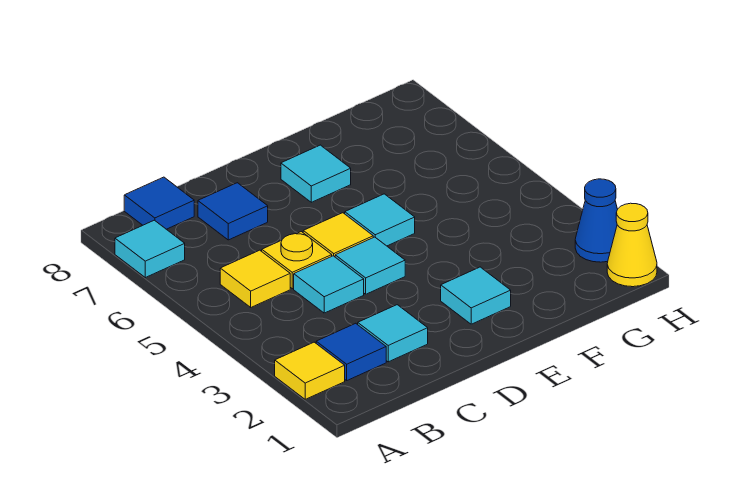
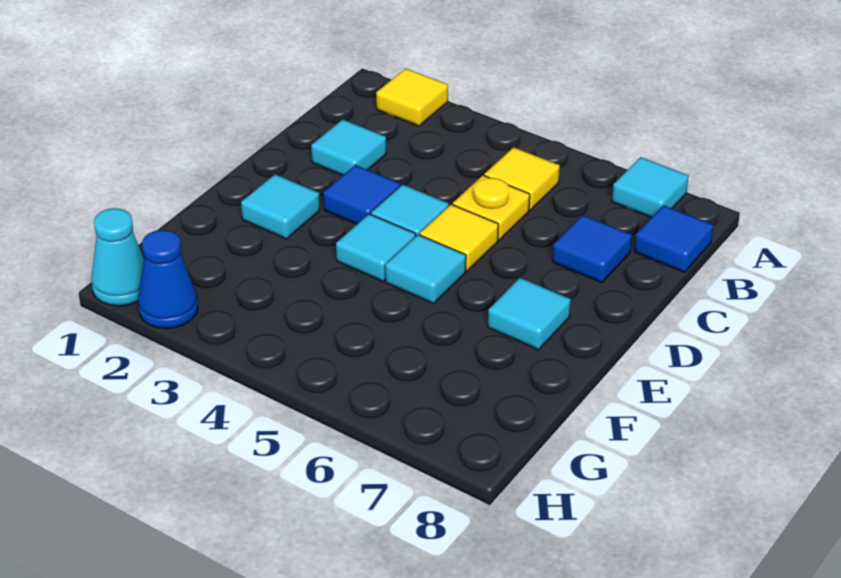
blue tile B2 level 1 -> blue tile D3 level 1
cyan tile C4 level 1 -> cyan tile E4 level 1
yellow cone H1 level 1 -> cyan cone H1 level 1

